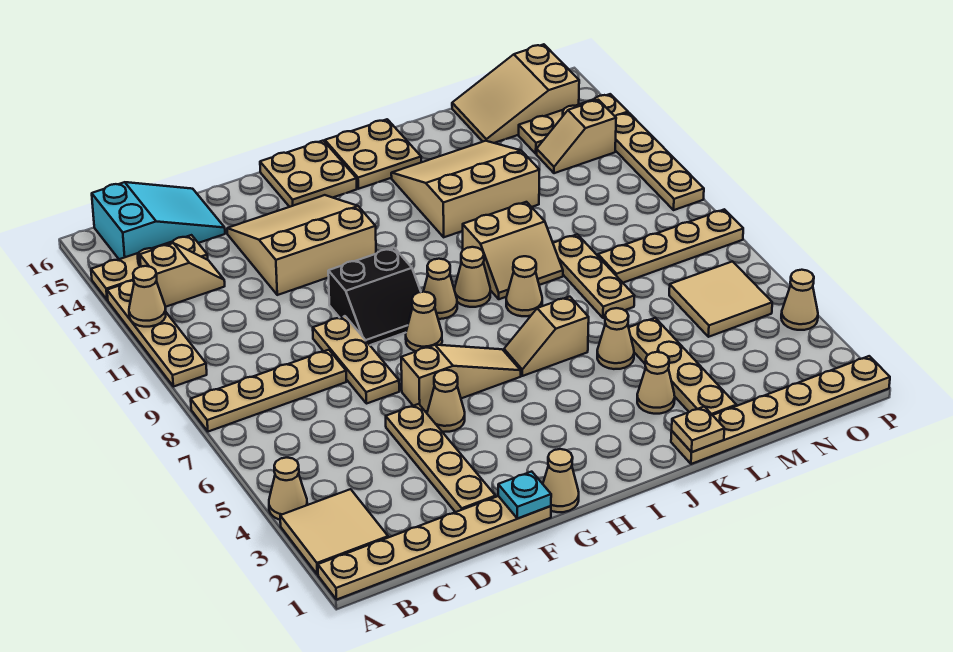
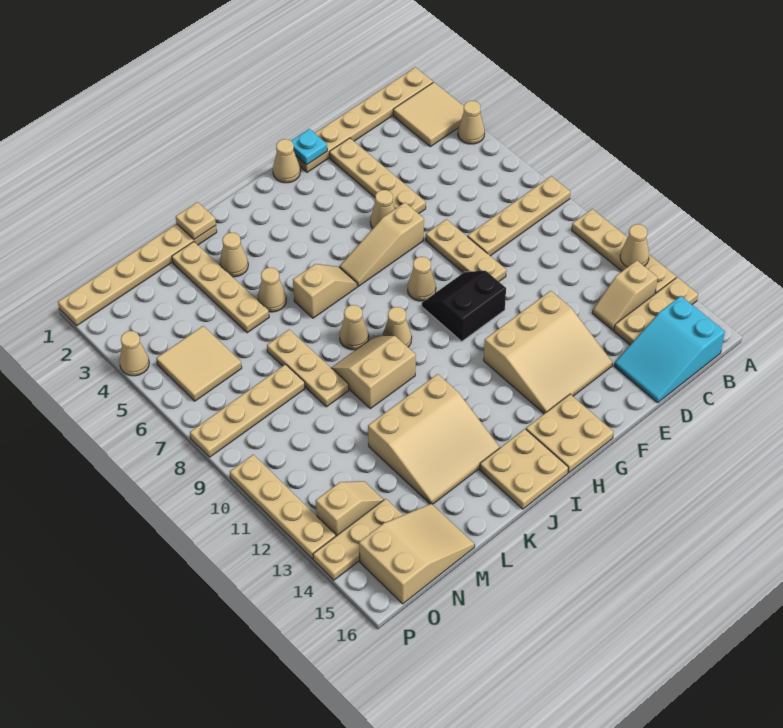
tan cone H9 level 1 -> none

